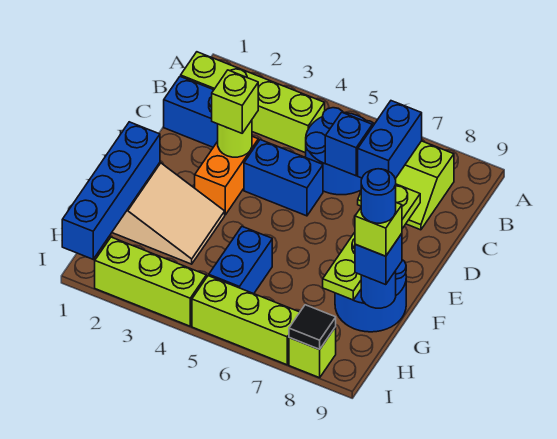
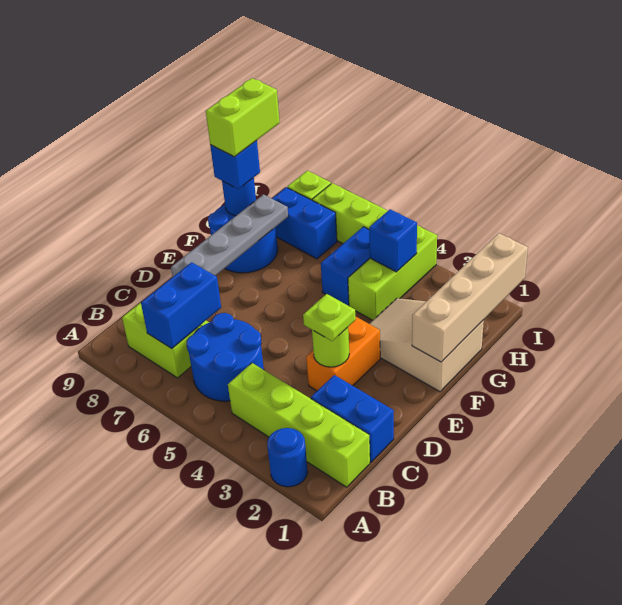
blue brick C6 level 2 -> blue brick H4 level 2
lime brick D3 level 3 -> lime plate D3 level 3
blue brick D4:D5 level 1 -> blue brick H7:H8 level 1
lime plate D8:G8 level 2 -> grey plate D8:G8 level 2
blue brick F1:I1 level 2 -> tan brick F1:I1 level 2
lime brick G9 level 4 -> lime brick G9:H9 level 4
blue round brick G9 level 5 -> blue round brick A2 level 1
lime brick I2:I4 level 1 -> lime brick G4:I4 level 1
black tile I8 level 2 -> none

